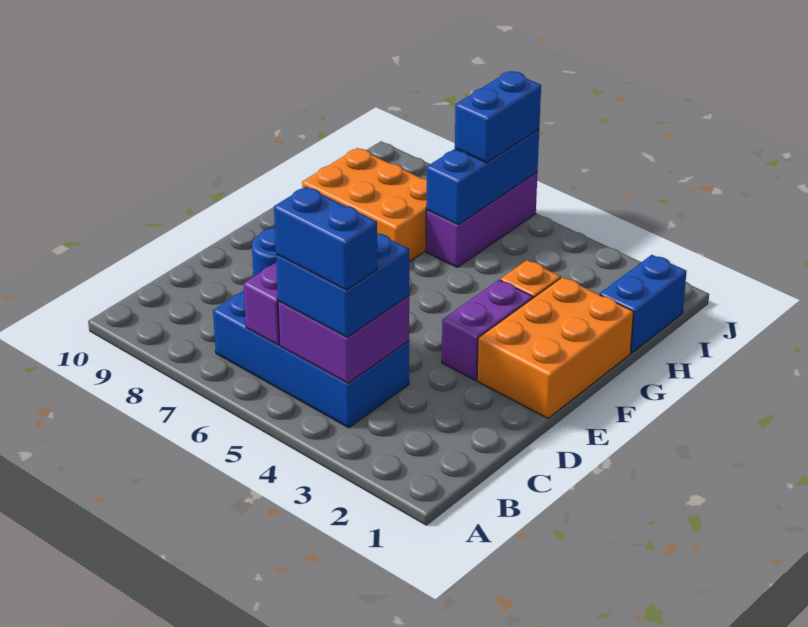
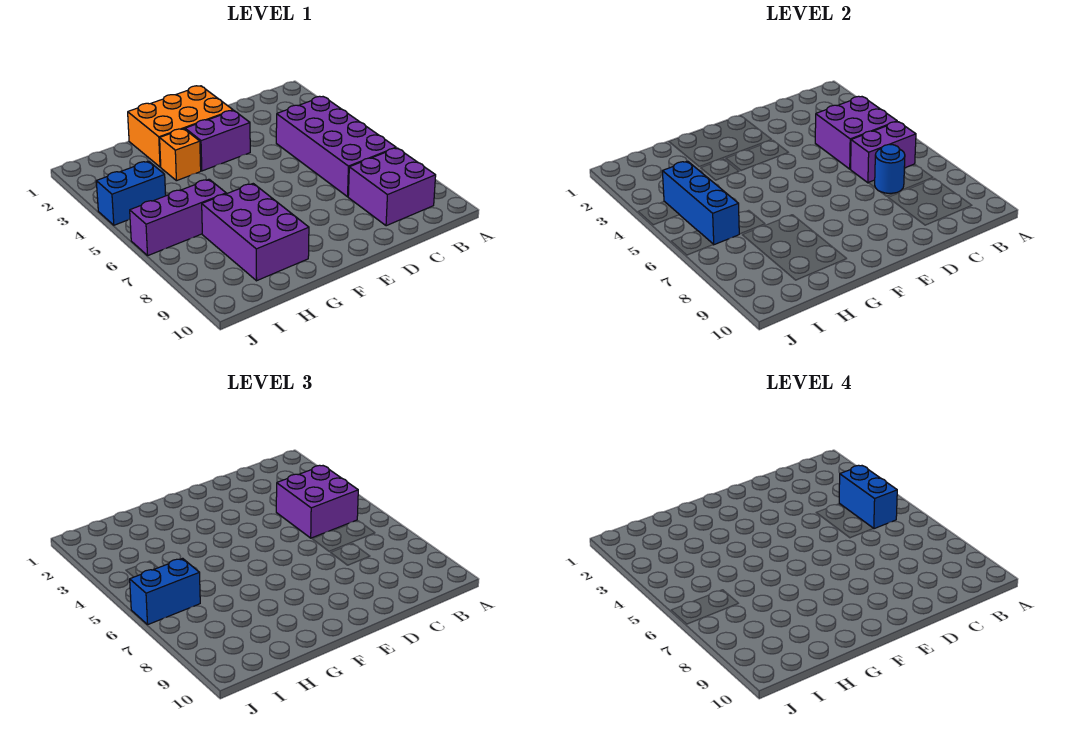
blue brick B4:C7 level 1 -> purple brick B4:C7 level 1
blue brick B4:C5 level 3 -> purple brick B4:C5 level 3
none -> purple brick B8:C9 level 1
orange brick G7:H9 level 1 -> purple brick G7:H9 level 1
blue brick H1:I1 level 1 -> blue brick I4:J4 level 1
blue brick H6:J6 level 2 -> blue brick I4:I6 level 2

